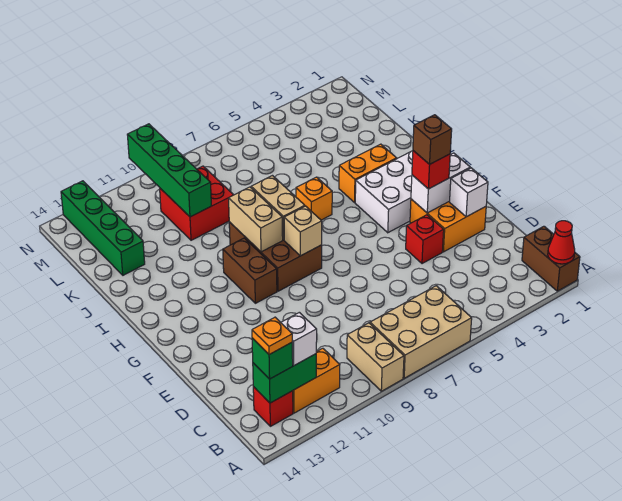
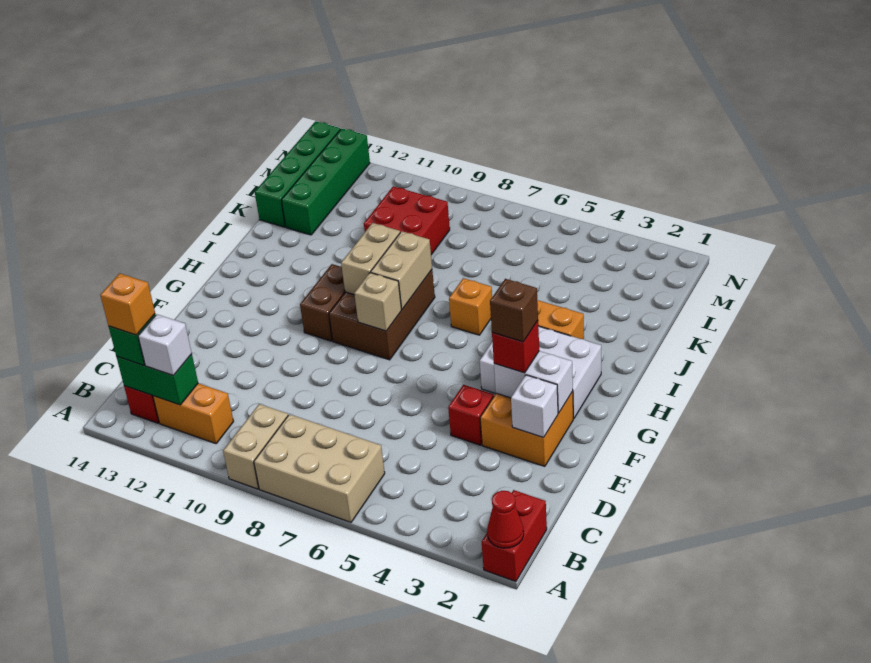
brown brick A1:B1 level 1 -> red brick A1:B1 level 1
orange plate B13 level 4 -> orange brick B13 level 4
green brick K10:N10 level 2 -> green brick K14:N14 level 1

